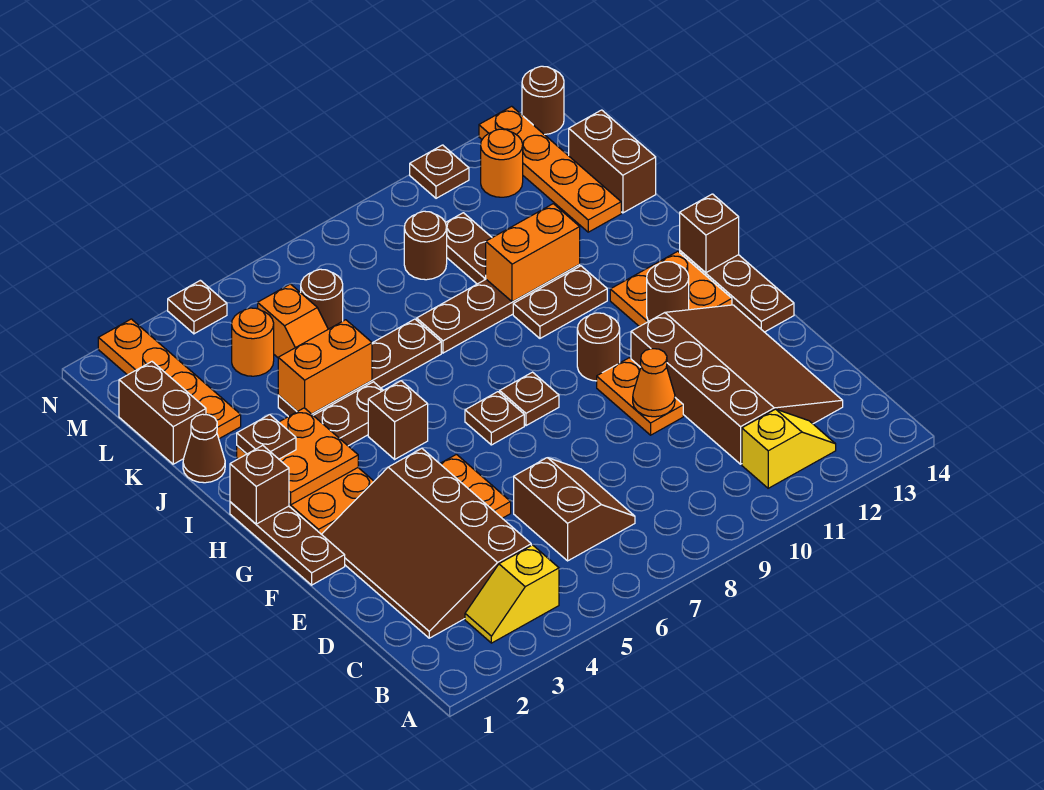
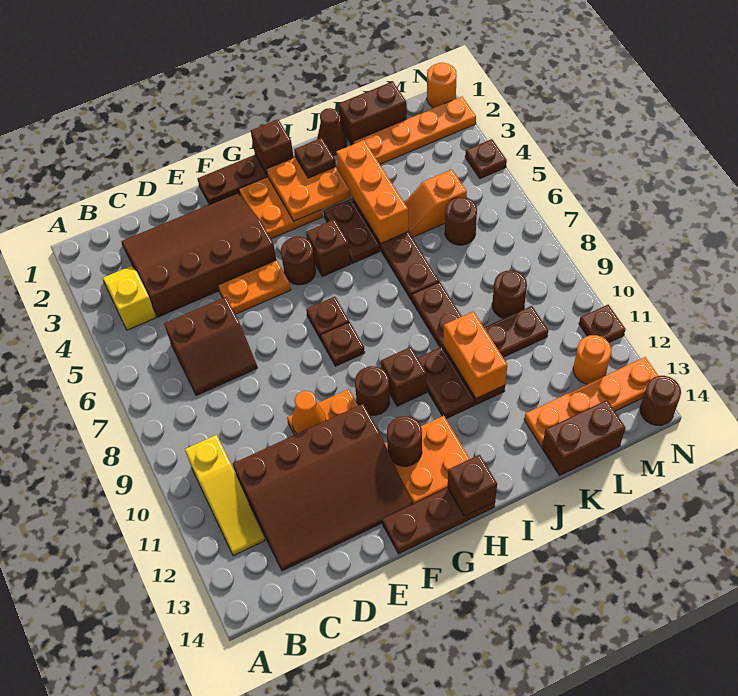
yellow slope B11:B12 level 1 top 11 -> yellow slope B10:B12 level 1 top 10
none -> brown round brick G5 level 1
none -> brown brick H10 level 1
orange brick J4:J5 level 2 -> orange brick J3:J5 level 2
orange round brick L4 level 1 -> orange round brick N1 level 1

